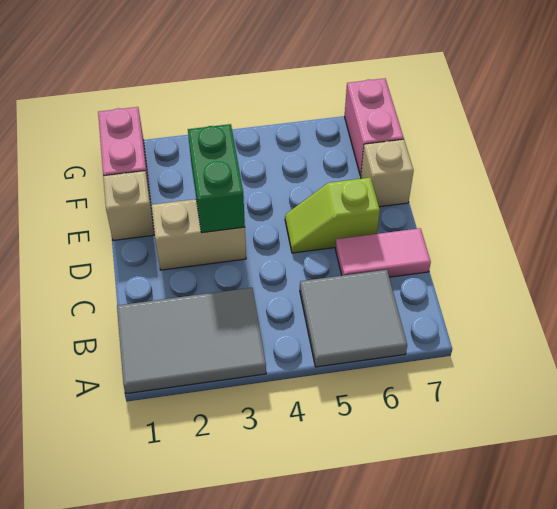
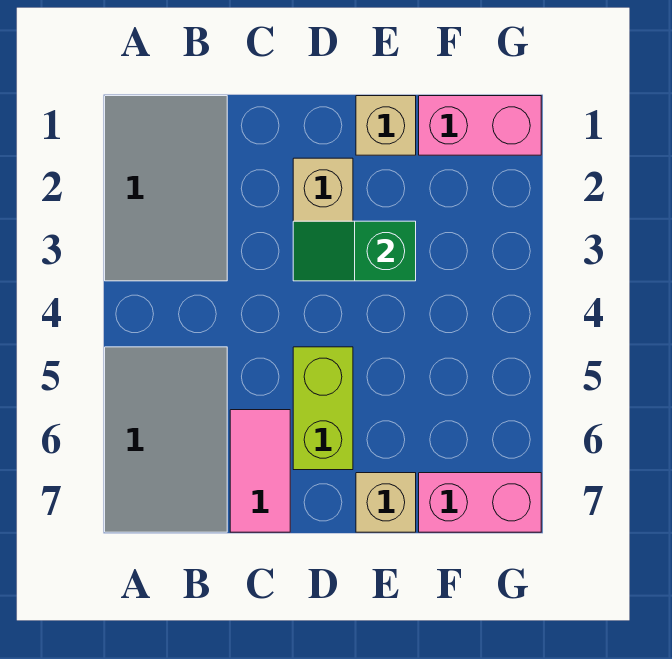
grey tile A5:B6 level 1 -> grey tile A5:B7 level 1
green brick D3:E3 level 2 -> green slope D3:E3 level 2 top E
lime slope D5:D6 level 1 top 6 -> lime brick D5:D6 level 1

